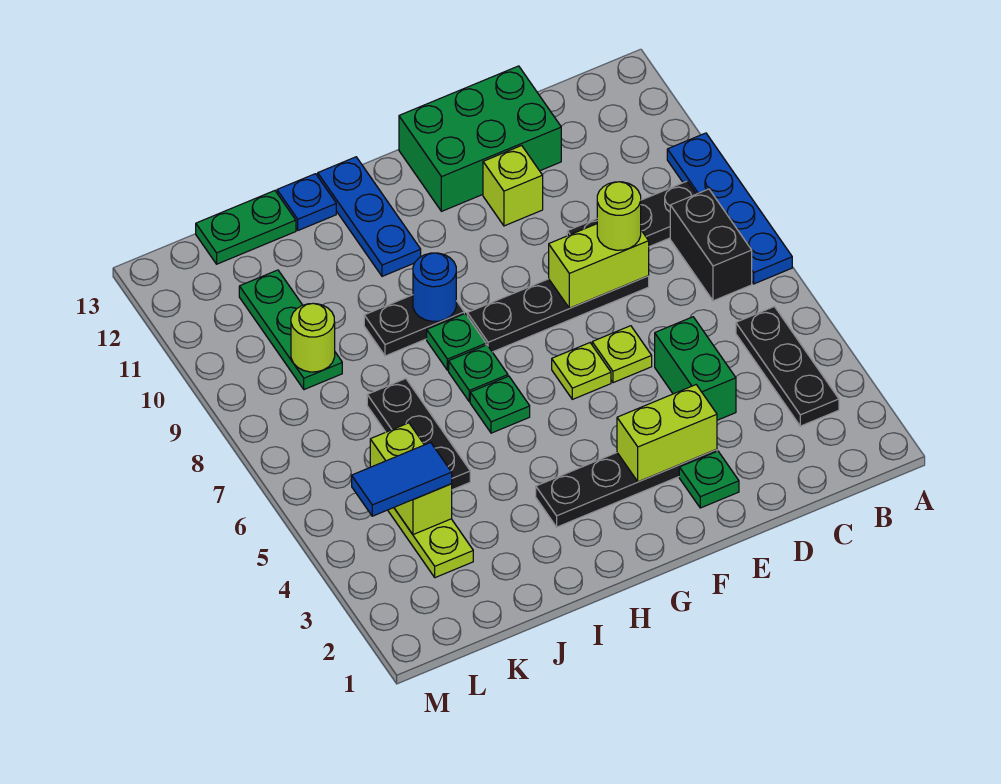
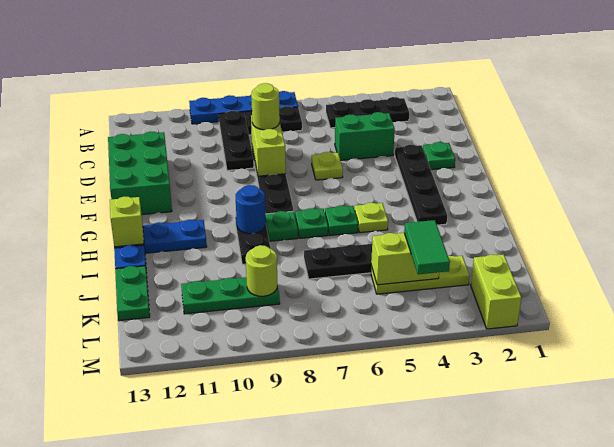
black brick B7:B8 level 1 -> black plate B7:B8 level 1
lime brick E3:F3 level 2 -> lime brick L2:M2 level 1
lime brick E11 level 1 -> lime brick H13 level 2
lime plate F6 level 1 -> lime plate H5 level 1
blue tile K4:L4 level 3 -> green tile K4:L4 level 3

